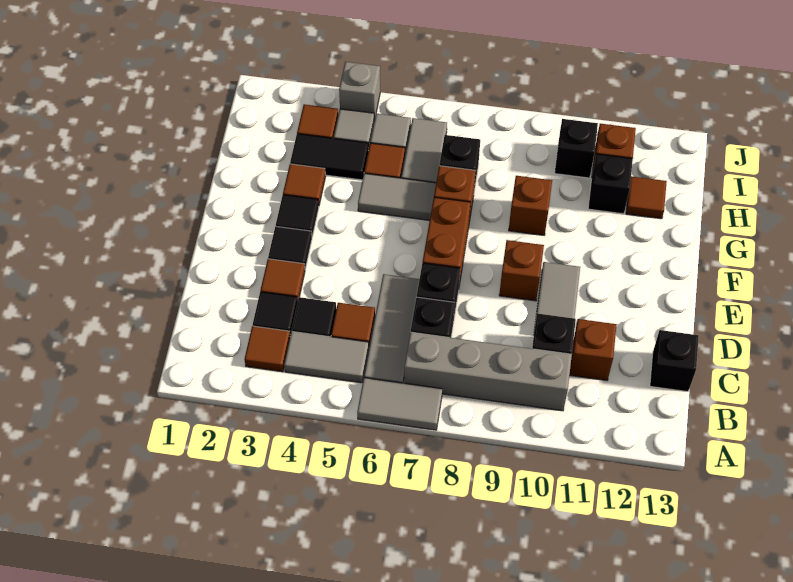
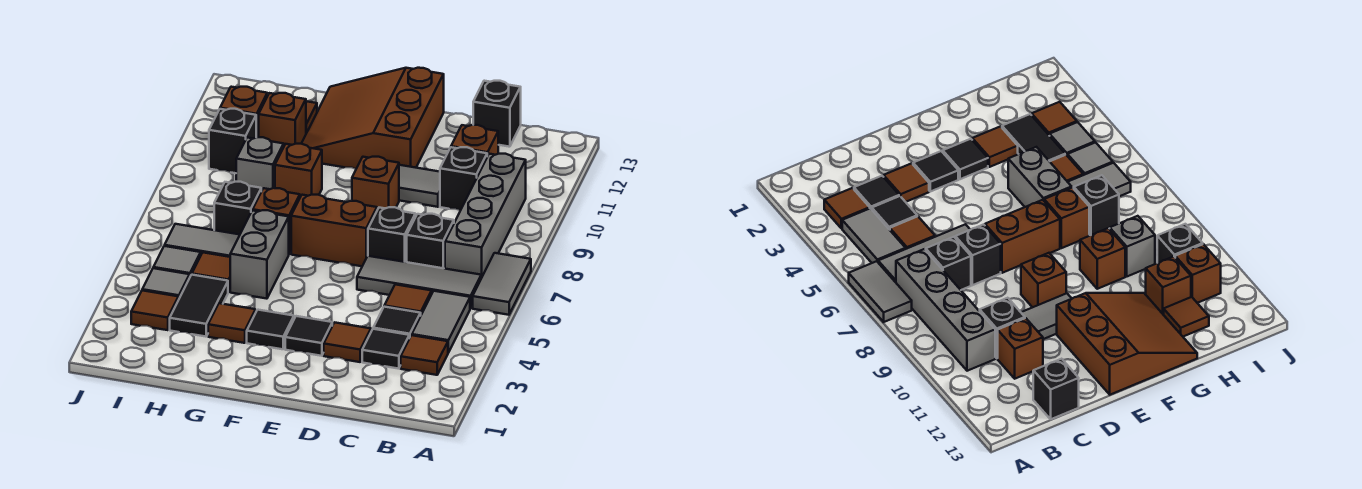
none -> brown slope E11:G13 level 1 top E
grey tile G5:G6 level 1 -> grey brick G5:G6 level 1
black brick H11 level 1 -> brown brick H11 level 1
grey brick J4 level 1 -> grey brick H9 level 1

